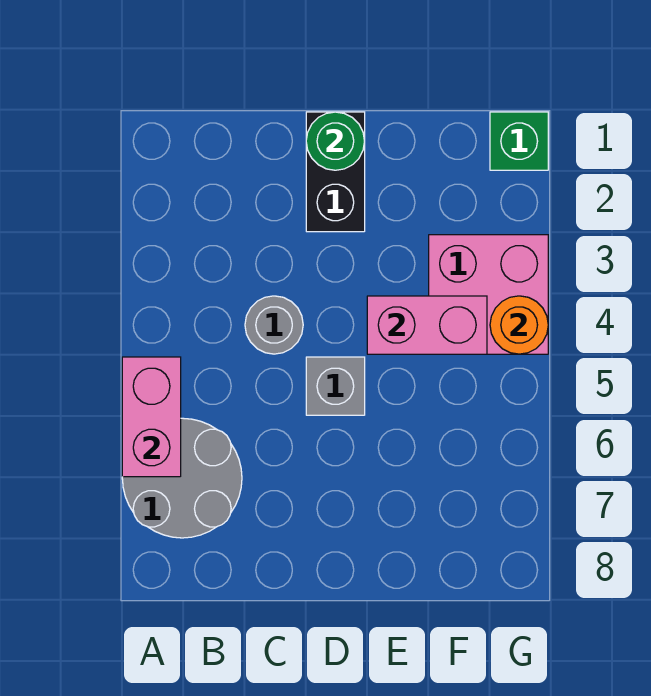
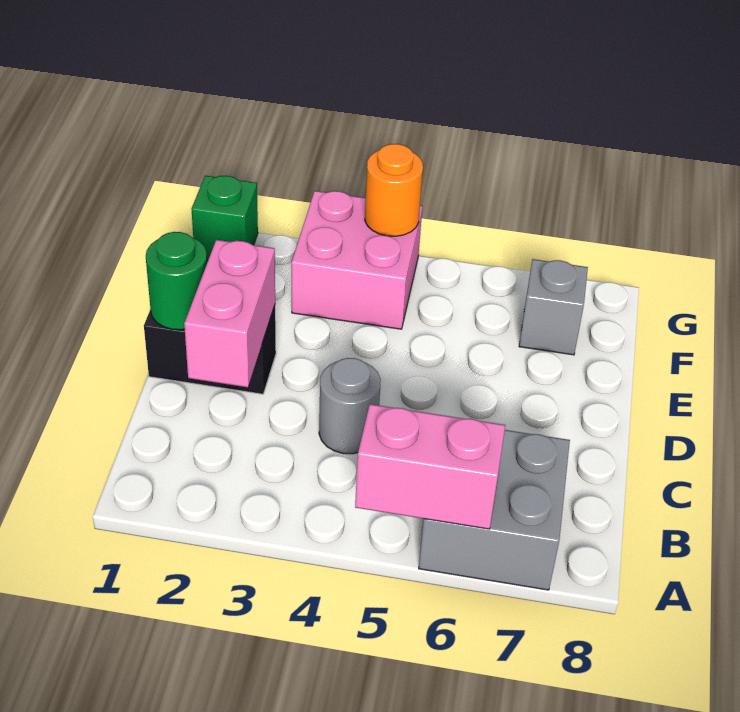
grey round brick A6:B7 level 1 -> grey brick A6:B7 level 1
grey brick D5 level 1 -> grey brick F7 level 1
pink brick E4:F4 level 2 -> pink brick C2:D2 level 2

